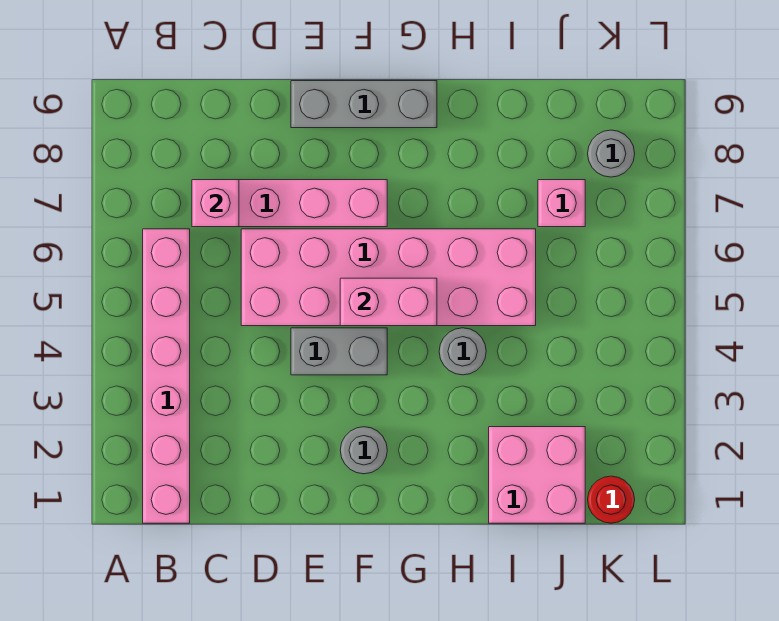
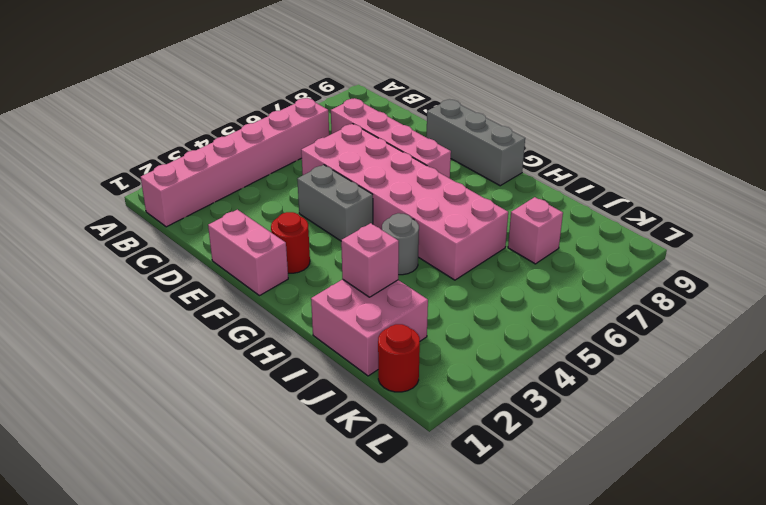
pink brick C7 level 2 -> pink brick I2 level 2
grey round brick F2 level 1 -> red round brick F2 level 1
pink brick F5:G5 level 2 -> pink brick E1:F1 level 1
grey round brick K8 level 1 -> none

